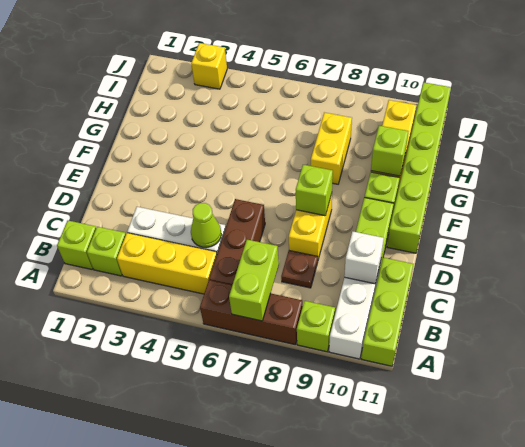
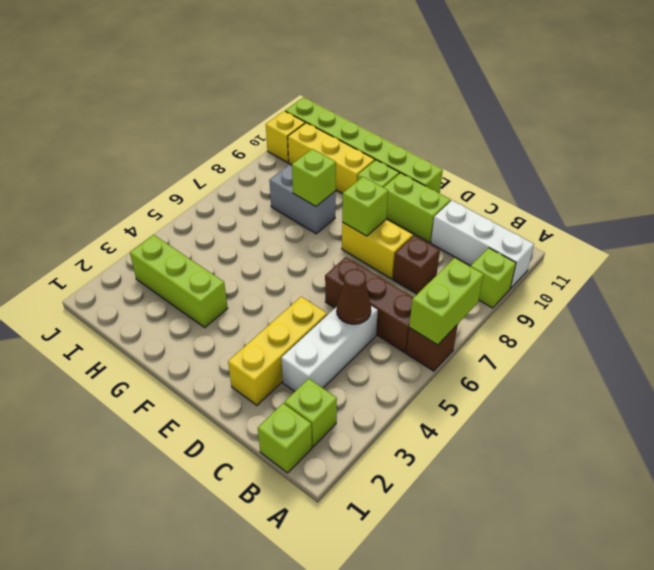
brown brick A6:A8 level 1 -> brown brick A6 level 1
lime brick A7:B7 level 2 -> lime brick A6:A7 level 2
lime brick A11:C11 level 1 -> lime brick G3:I3 level 1
yellow brick B3:B5 level 1 -> yellow brick D2:D4 level 1
lime cone C5 level 2 -> brown cone C5 level 2
brown plate C8 level 1 -> brown brick C8 level 1
white brick C10 level 2 -> none
yellow brick G8:H8 level 1 -> grey brick G8:H8 level 1
lime brick G10 level 2 -> lime brick G8 level 2
yellow brick J3 level 1 -> yellow brick J10 level 1

